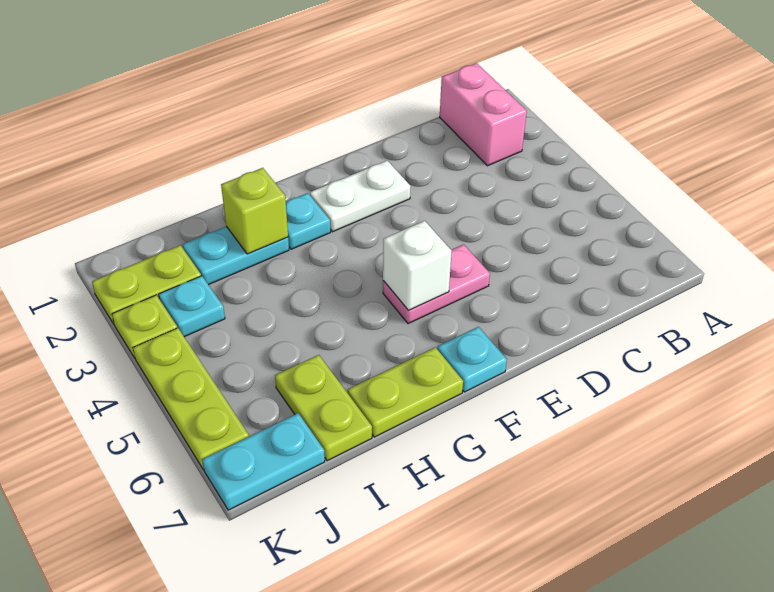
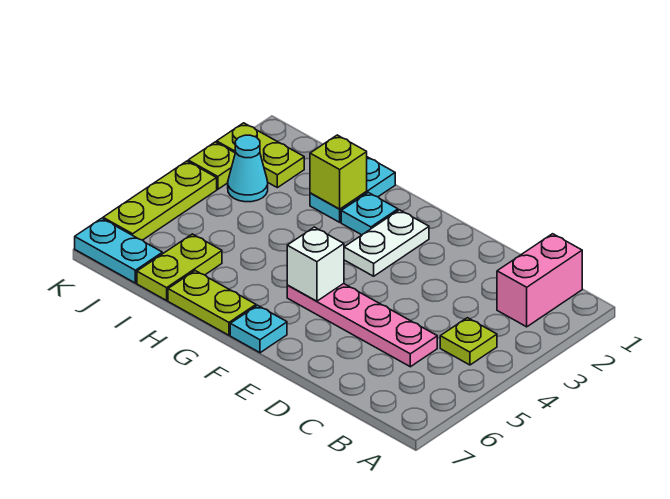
none -> lime plate B4 level 1
white plate E2:F2 level 1 -> white plate F2:F3 level 1
pink plate E5:F5 level 1 -> pink plate C5:F5 level 1
cyan plate H2:I2 level 1 -> cyan plate H1:H2 level 1
cyan plate J3 level 1 -> cyan cone J3 level 1

